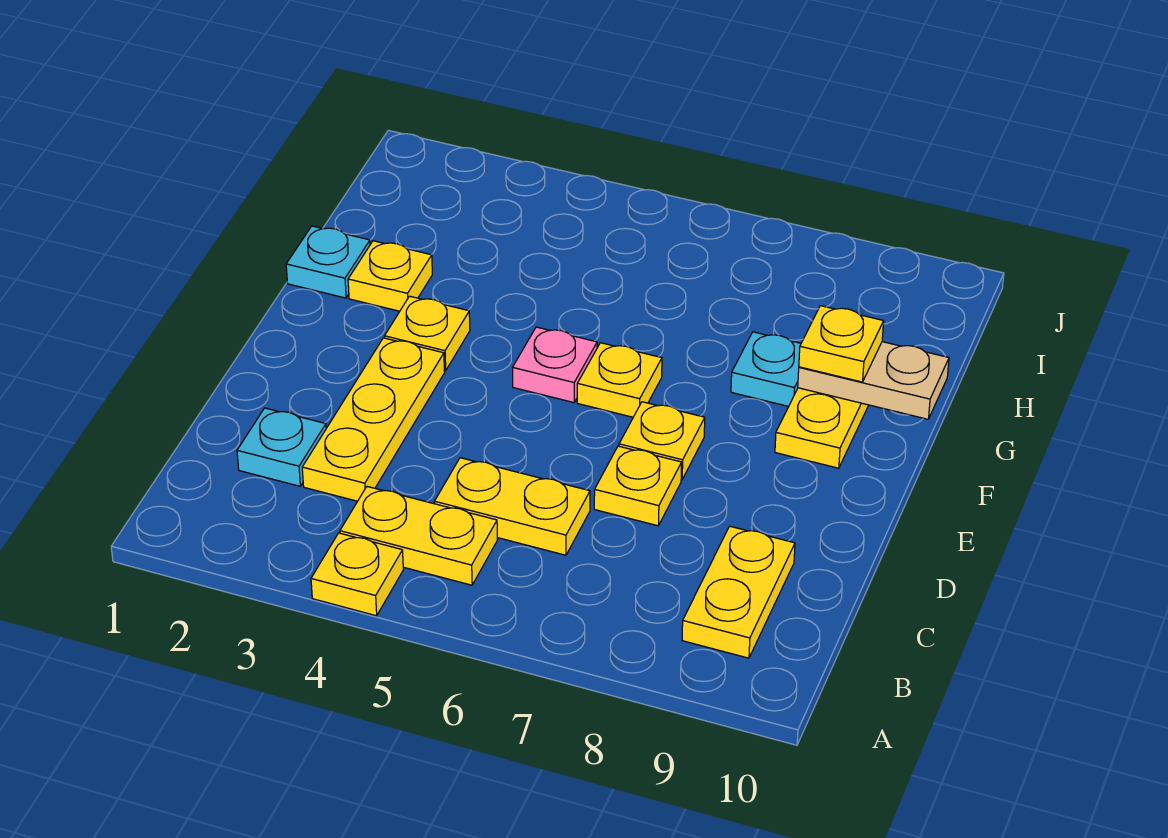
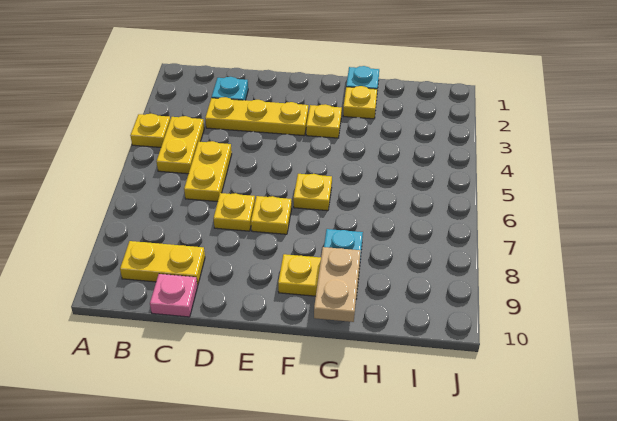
pink plate F5 level 1 -> pink plate C10 level 1
yellow plate G9 level 3 -> none

